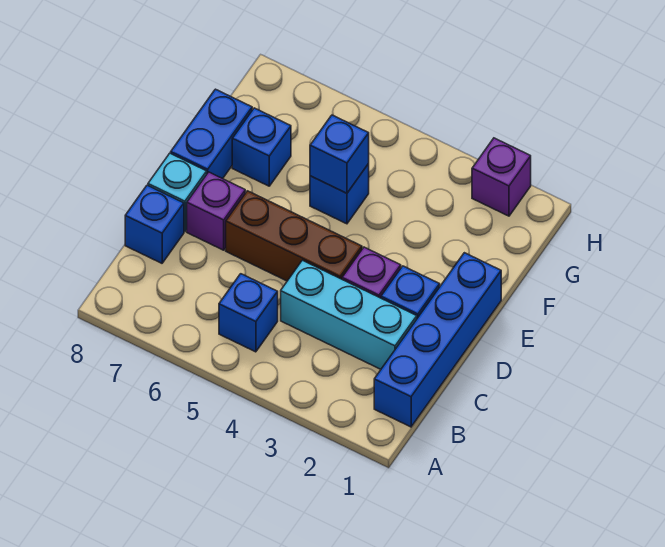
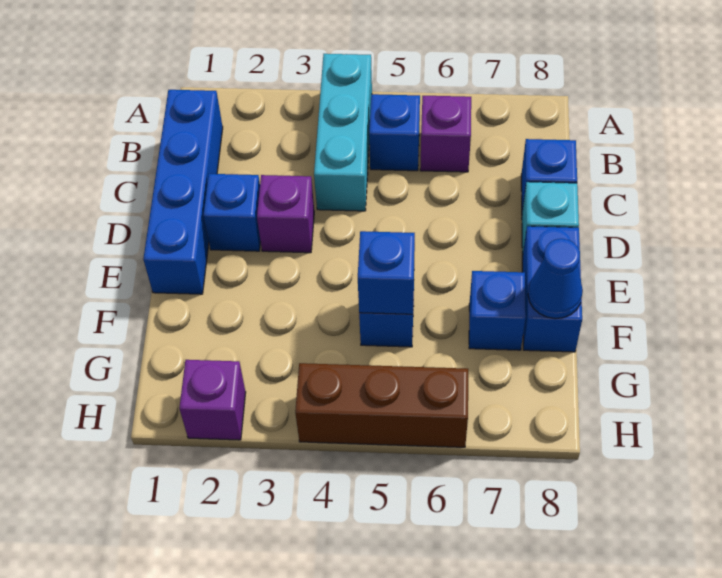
cyan brick C2:C4 level 1 -> cyan brick A4:C4 level 1
brown brick D4:D6 level 1 -> brown brick H4:H6 level 1
purple brick D7 level 1 -> purple brick B6 level 1
none -> blue cone F8 level 2

